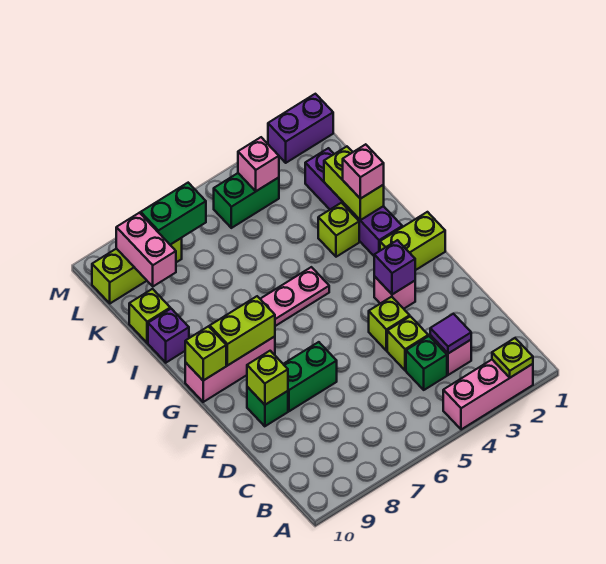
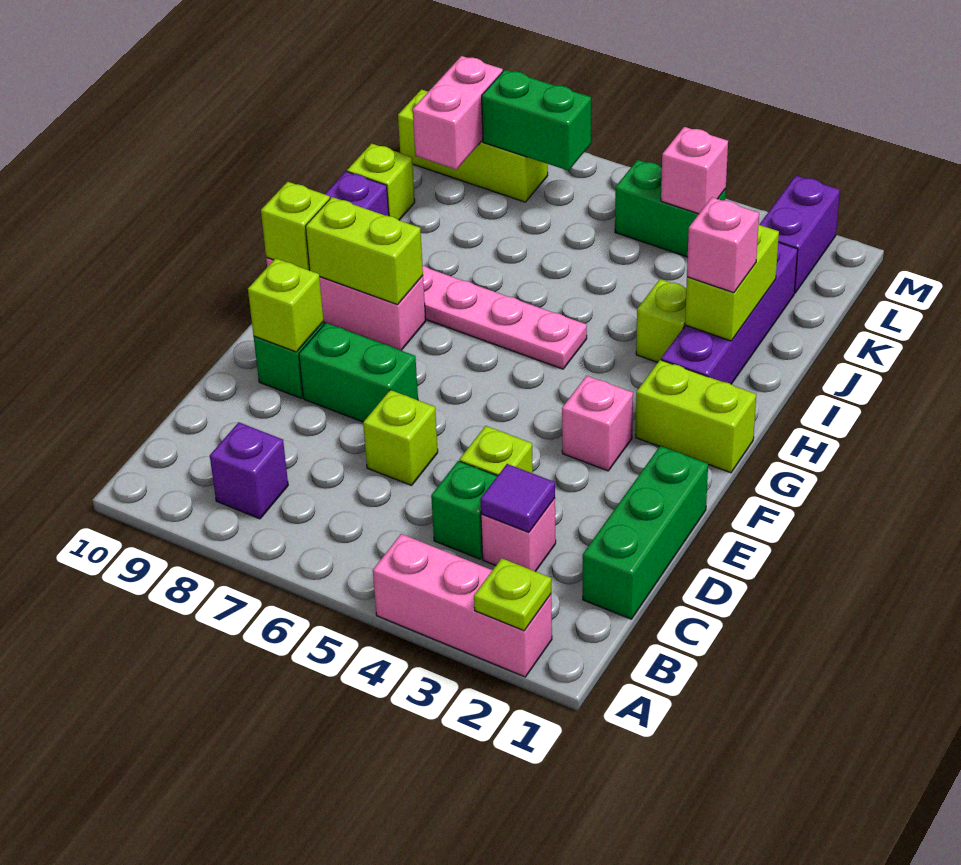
none -> green brick C1:E1 level 1
lime brick E4 level 1 -> lime brick D6 level 1
purple brick F3 level 2 -> purple brick B8 level 1
purple brick M1:M2 level 1 -> purple brick L2:M2 level 1

